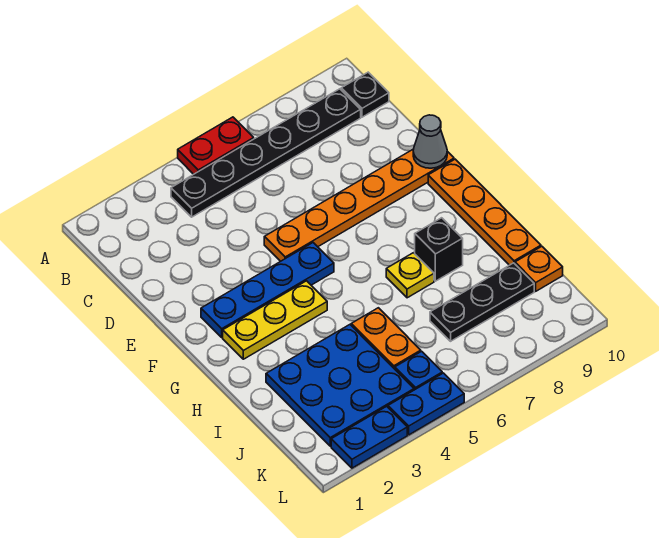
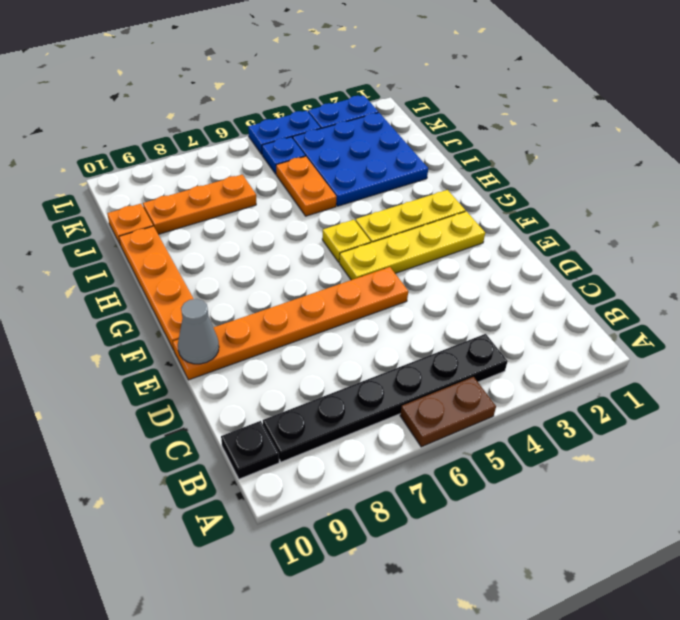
red plate A5:A6 level 1 -> brown plate A5:A6 level 1
blue plate F2:F5 level 1 -> yellow plate F2:F5 level 1
yellow plate H7 level 1 -> yellow plate G5 level 1
black brick H8 level 1 -> none
black plate J7:J9 level 1 -> orange plate J7:J9 level 1

